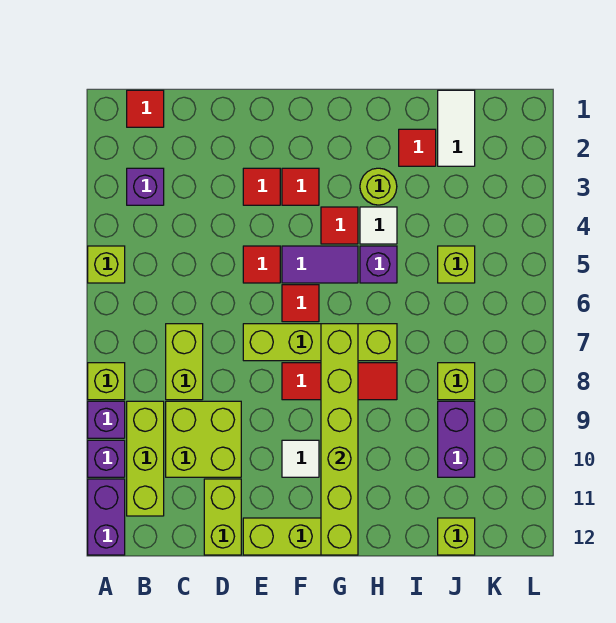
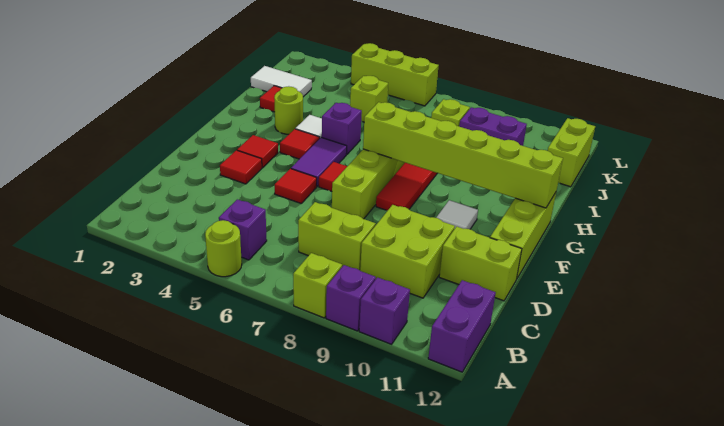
lime brick A5 level 1 -> lime round brick A5 level 1
purple brick A11:A12 level 1 -> purple brick A12:B12 level 1
red tile B1 level 1 -> none
purple brick B3 level 1 -> purple brick B5 level 1
lime brick B9:B11 level 1 -> lime brick L4:L6 level 1
lime brick J12 level 1 -> lime brick J12:K12 level 1

